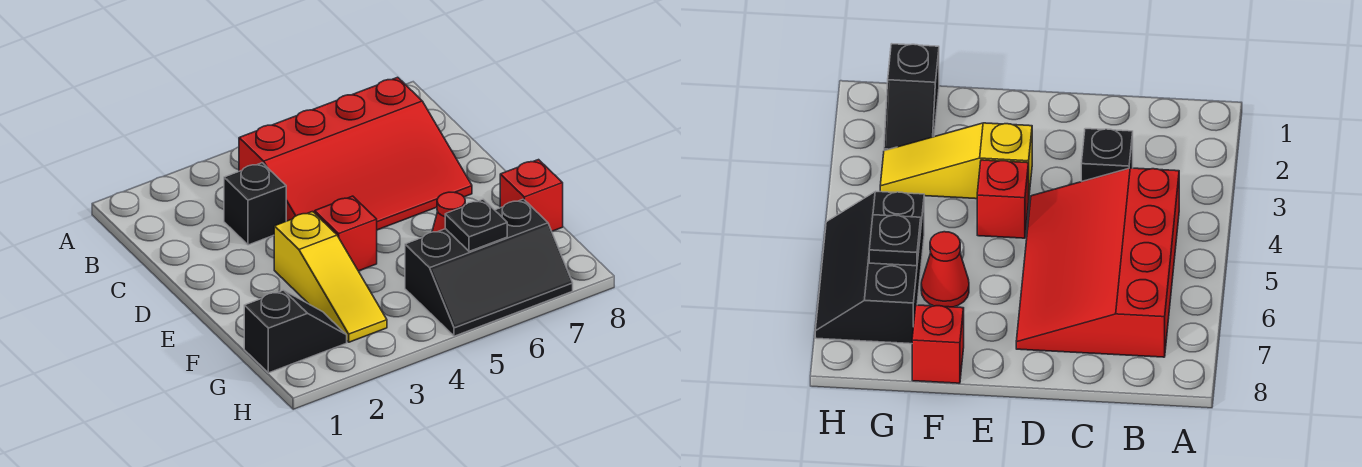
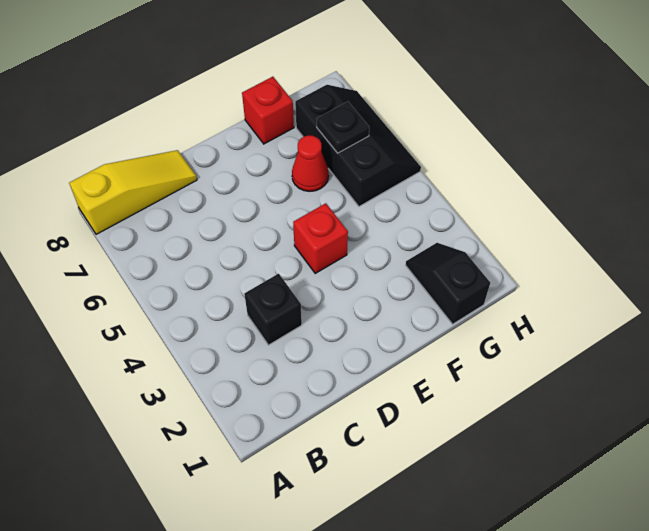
red slope B4:D7 level 1 top B -> none
yellow slope E3:G3 level 1 top E -> yellow slope A8:C8 level 1 top A

